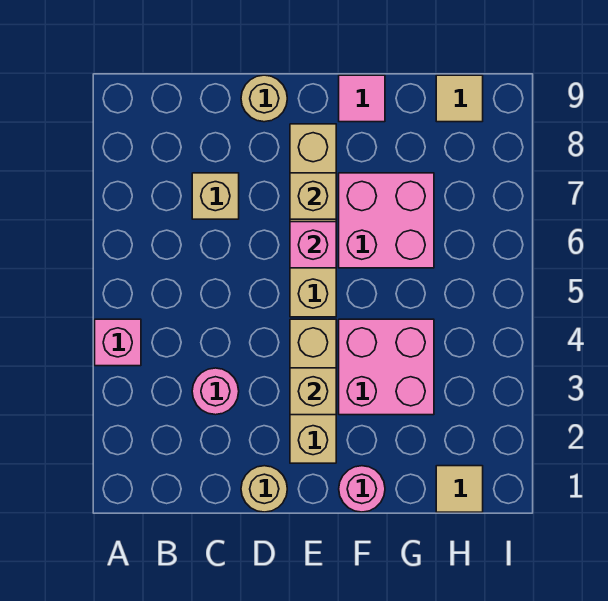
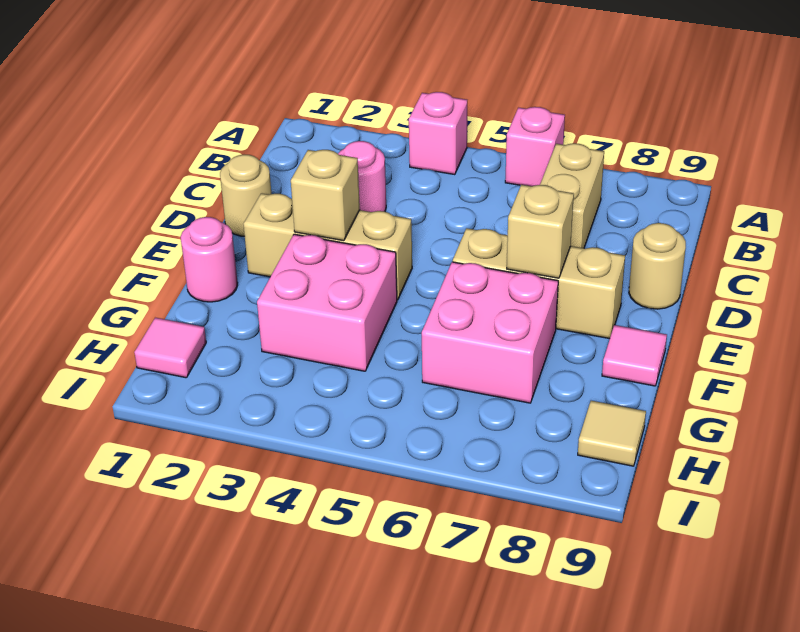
tan brick C7 level 1 -> tan brick B7:C7 level 1
tan brick E5:E8 level 1 -> tan brick E6:E8 level 1
pink brick E6 level 2 -> pink brick A6 level 1
tan tile H1 level 1 -> pink tile H1 level 1

